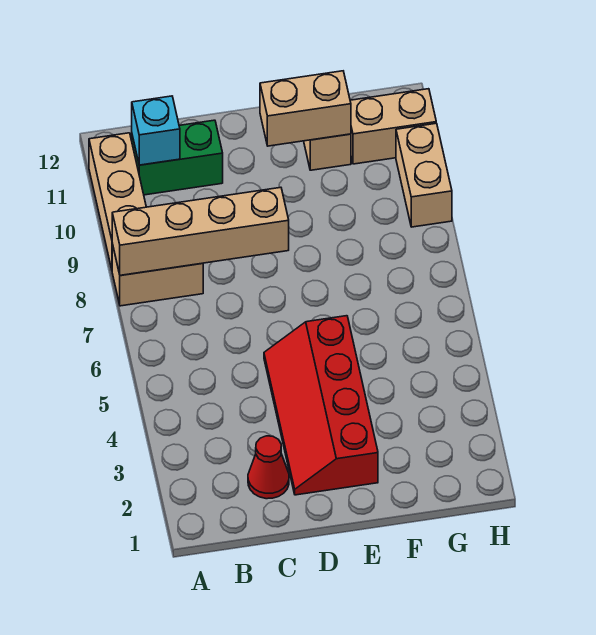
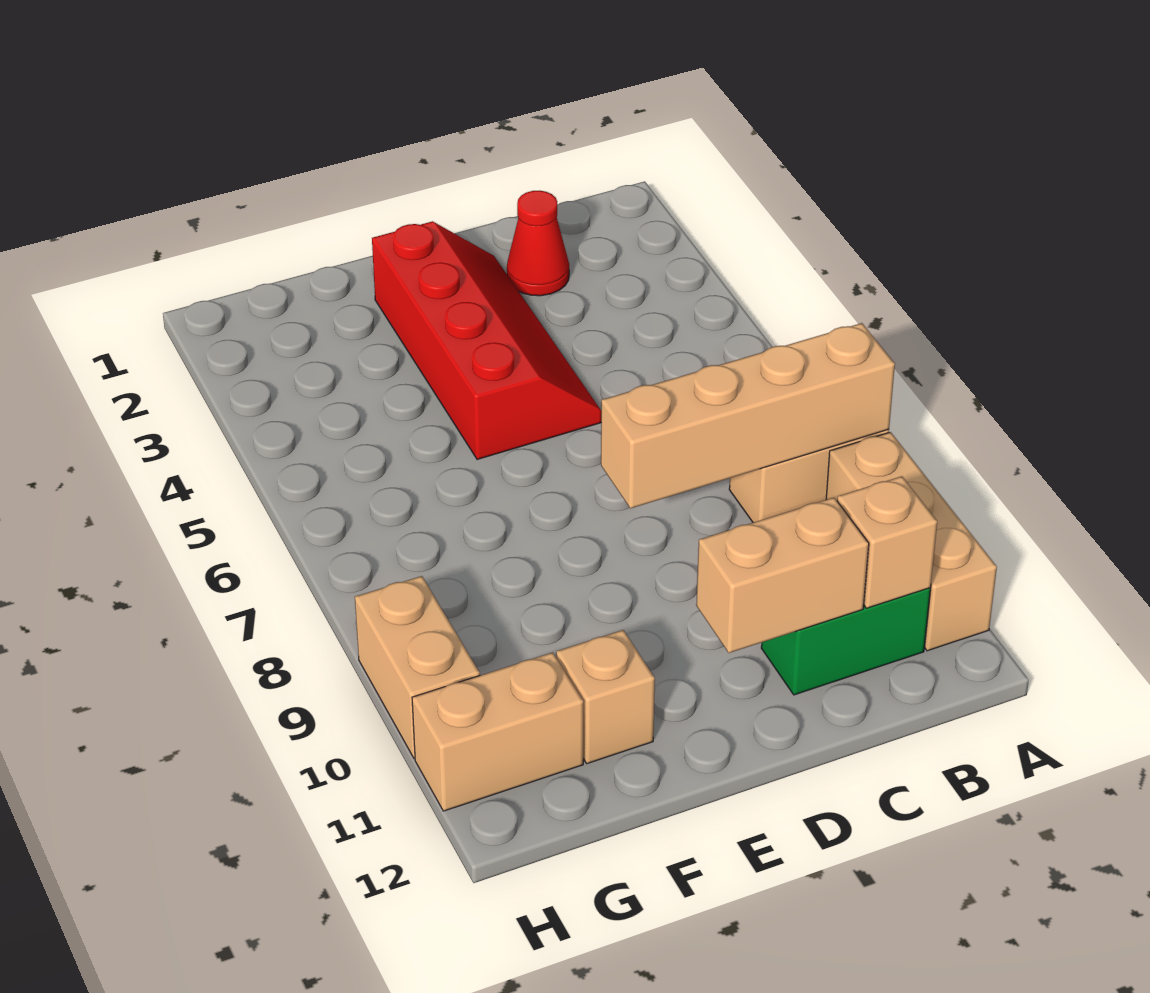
cyan brick B11 level 2 -> tan brick B11 level 2
tan brick E11:F11 level 2 -> tan brick C11:D11 level 2

